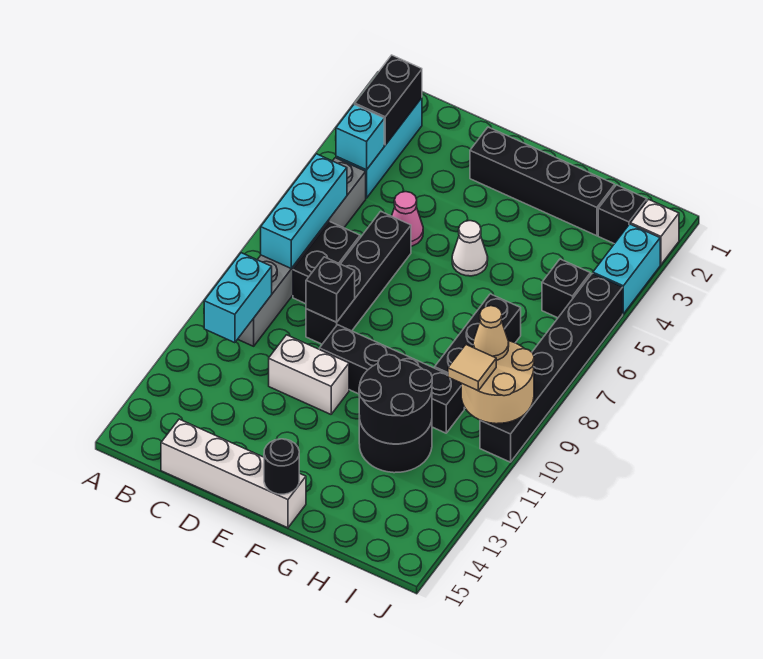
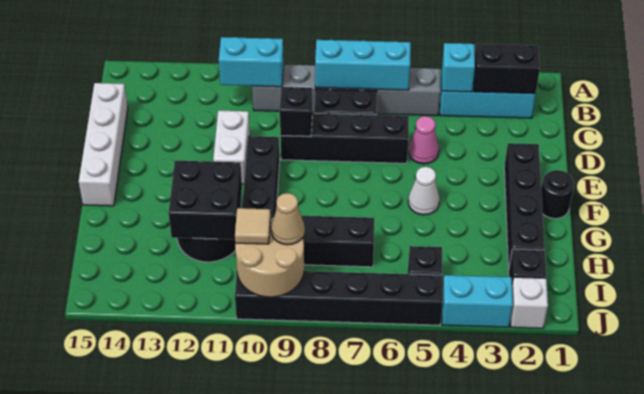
black round brick F15 level 2 -> black round brick F1 level 1
black round brick G11:H12 level 2 -> black brick G11:H12 level 2

